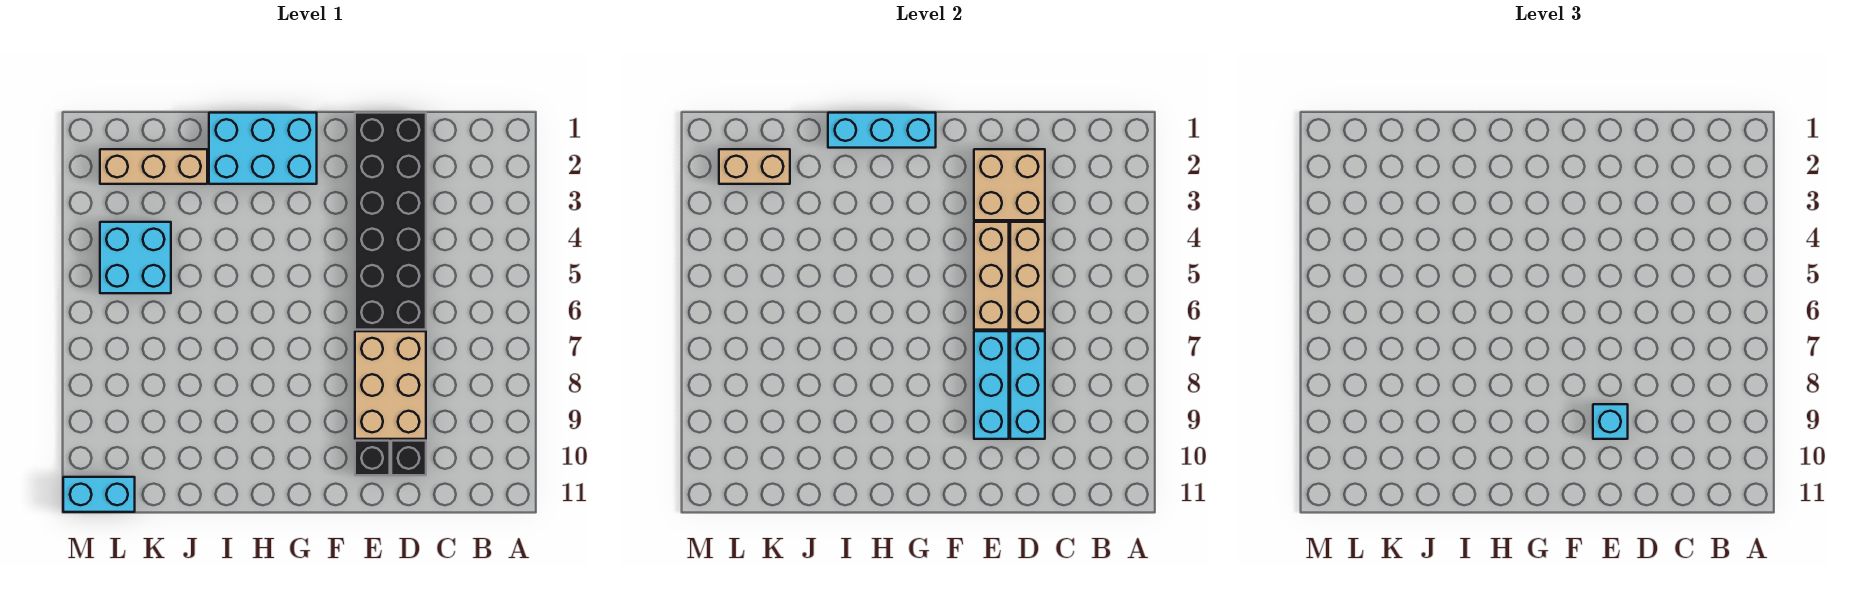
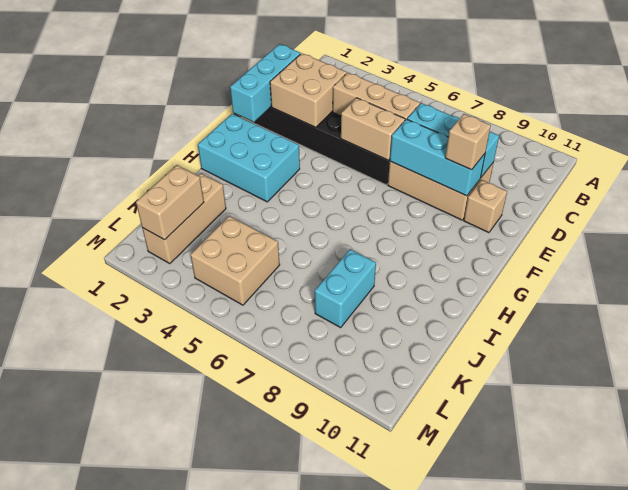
black brick D10 level 1 -> none
tan brick E4:E6 level 2 -> tan brick E5:E6 level 2
cyan brick E9 level 3 -> tan brick E9 level 3
black brick E10 level 1 -> tan brick E10 level 1
cyan brick G1:I2 level 1 -> cyan brick G1:H3 level 1
cyan brick G1:I1 level 2 -> cyan brick D1:F1 level 2
cyan brick K4:L5 level 1 -> tan brick K4:L5 level 1
cyan brick L11:M11 level 1 -> cyan brick J8:K8 level 1

